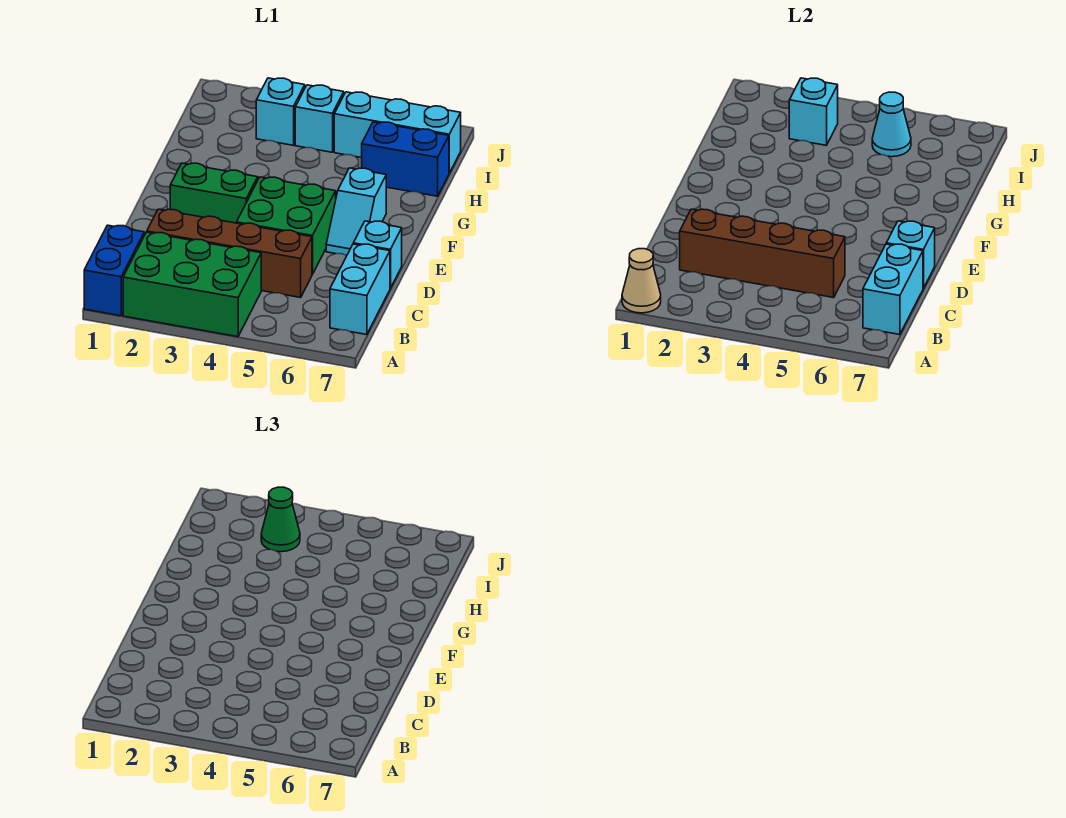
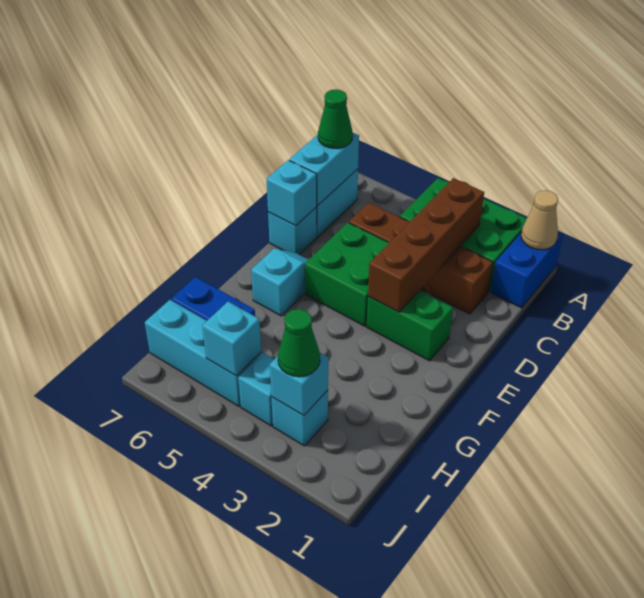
none -> green cone B7 level 3
brown brick C2:C5 level 2 -> brown brick B3:E3 level 2
cyan cone I5 level 2 -> cyan brick I5 level 2

